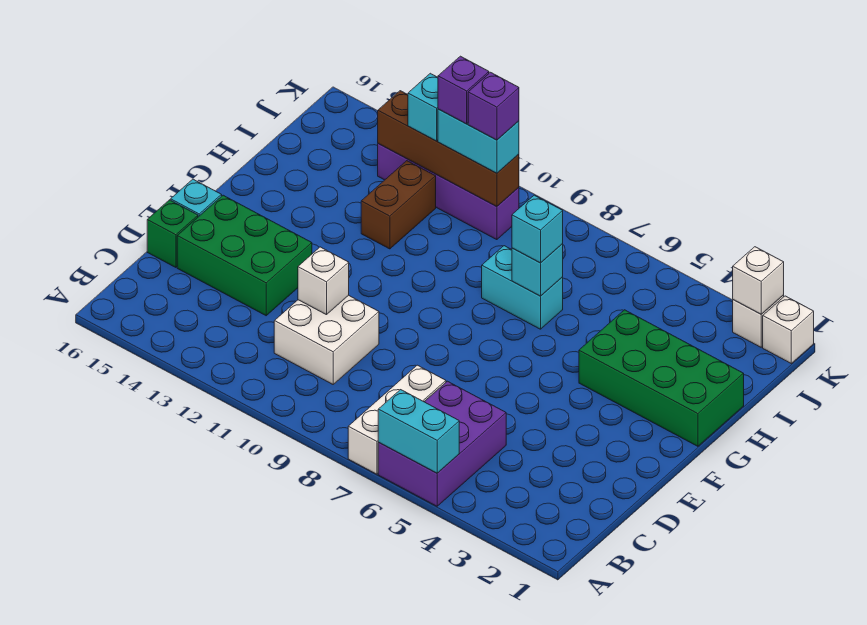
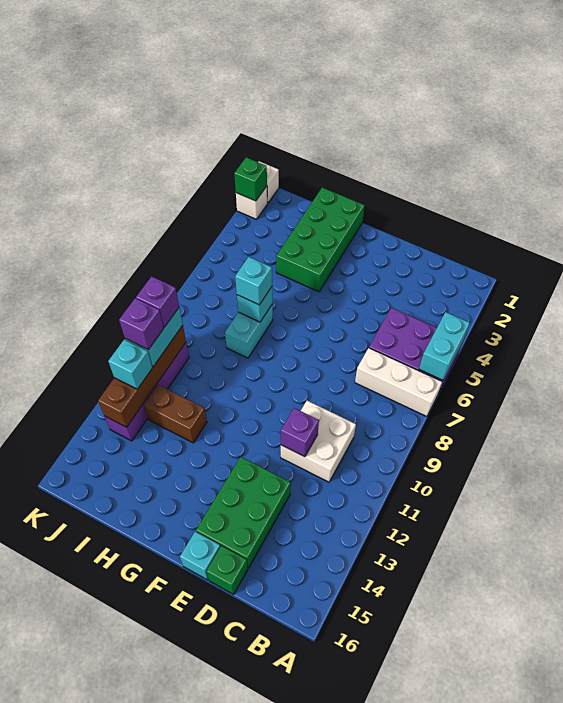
white brick D11 level 2 -> purple brick D11 level 2
white brick K2 level 2 -> green brick K2 level 2

